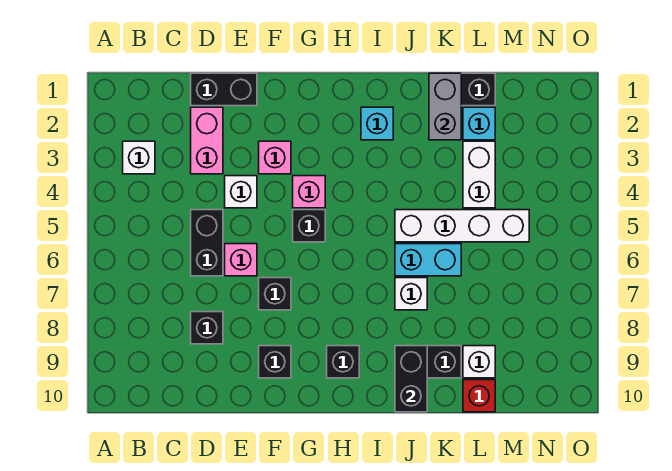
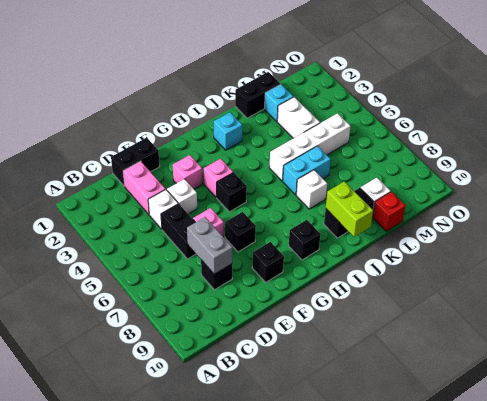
white brick B3 level 1 -> white brick D4 level 1
black brick J9:J10 level 2 -> lime brick J9:J10 level 2
grey brick K1:K2 level 2 -> grey brick D7:D8 level 2

